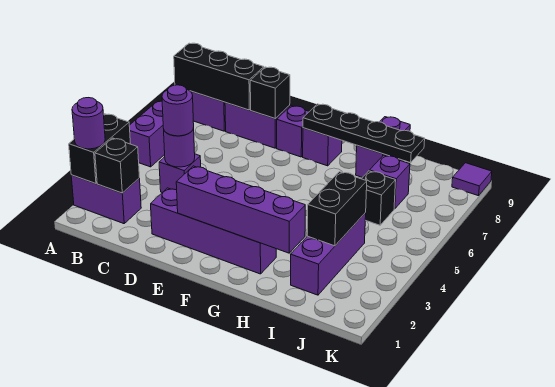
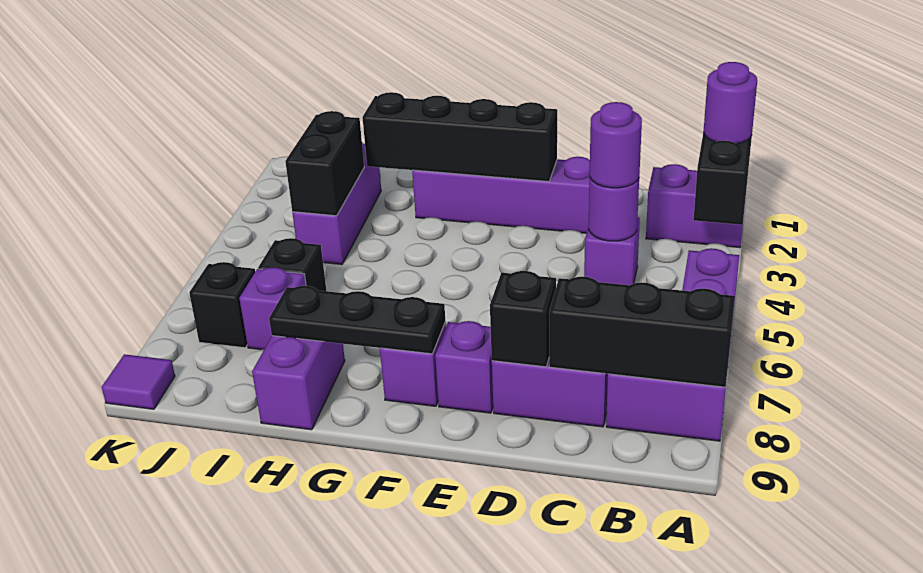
black brick B2 level 2 -> black brick J7 level 1
purple brick E2:H2 level 2 -> black brick E2:H2 level 2
black plate F8:I8 level 2 -> black plate F8:H8 level 2

